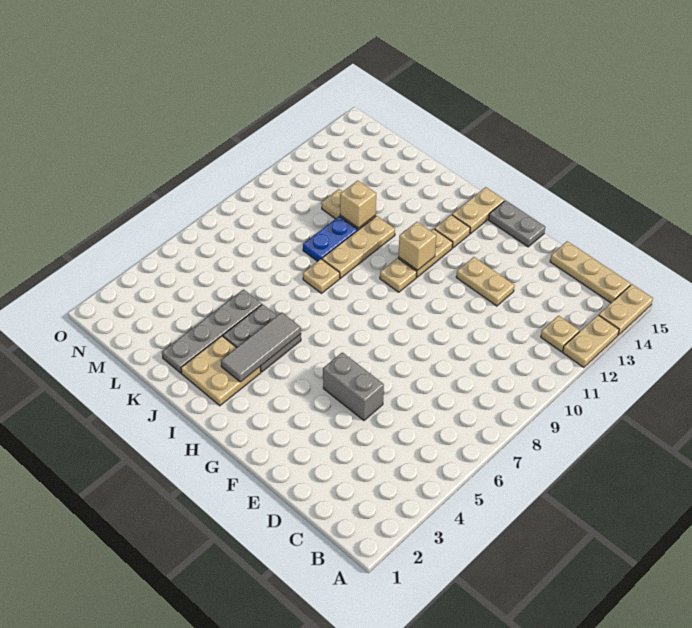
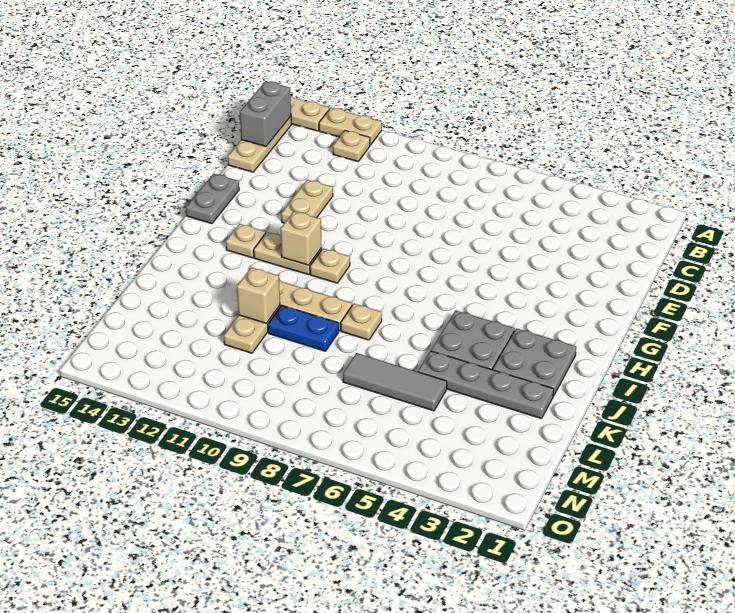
grey brick E5:F5 level 1 -> grey brick B15:C15 level 2
tan plate H14:H15 level 1 -> none
tan plate I2:J3 level 1 -> grey plate I2:J3 level 1
grey tile I3:I5 level 2 -> grey tile L5:L7 level 1

